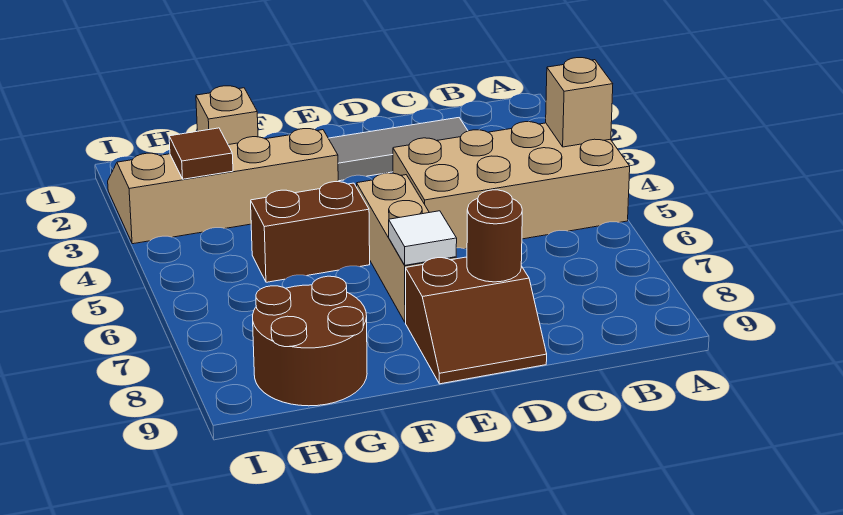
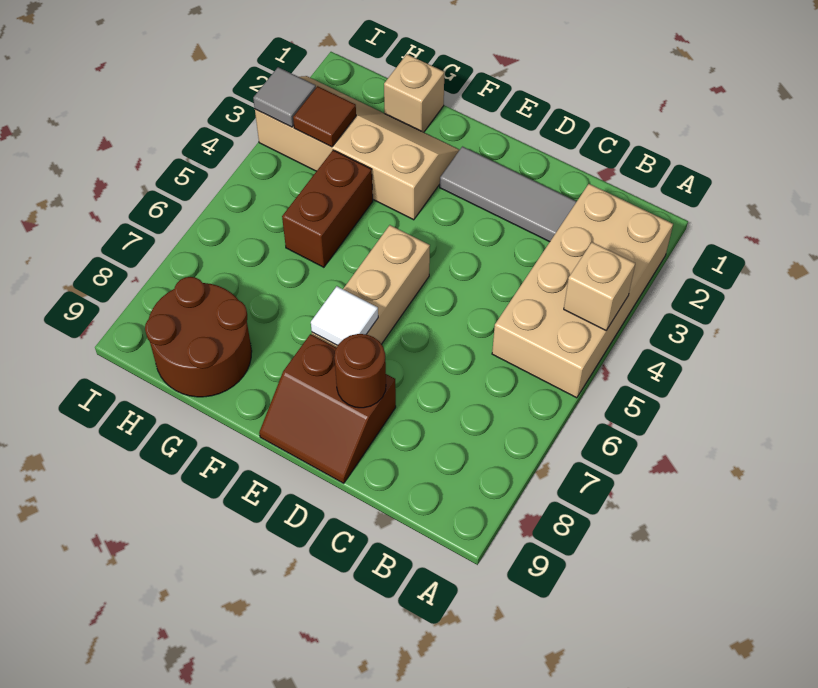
tan brick A4:D5 level 1 -> tan brick A2:B5 level 1
brown brick F5:G5 level 1 -> brown brick G4:G5 level 1
none -> grey tile I3 level 2

